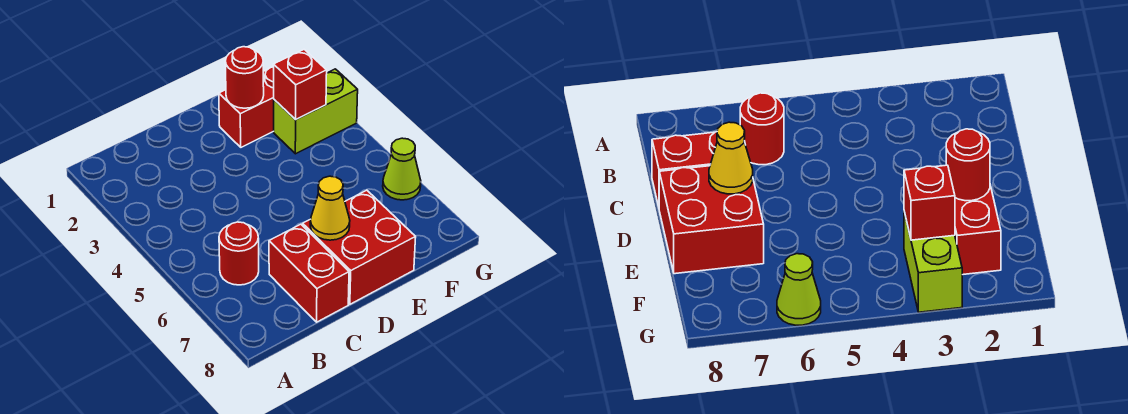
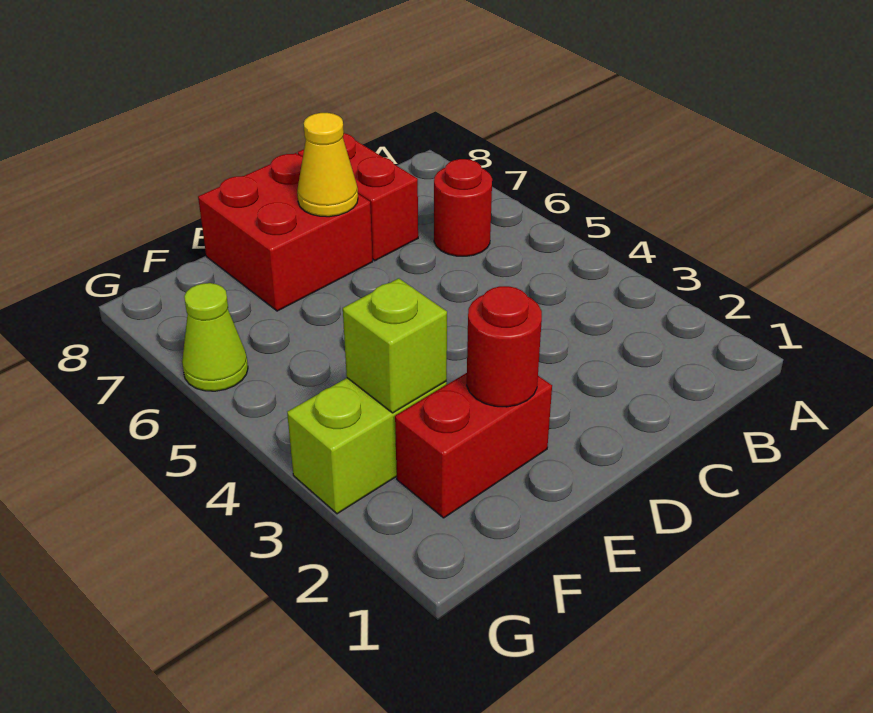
red brick F3 level 2 -> lime brick F3 level 2

